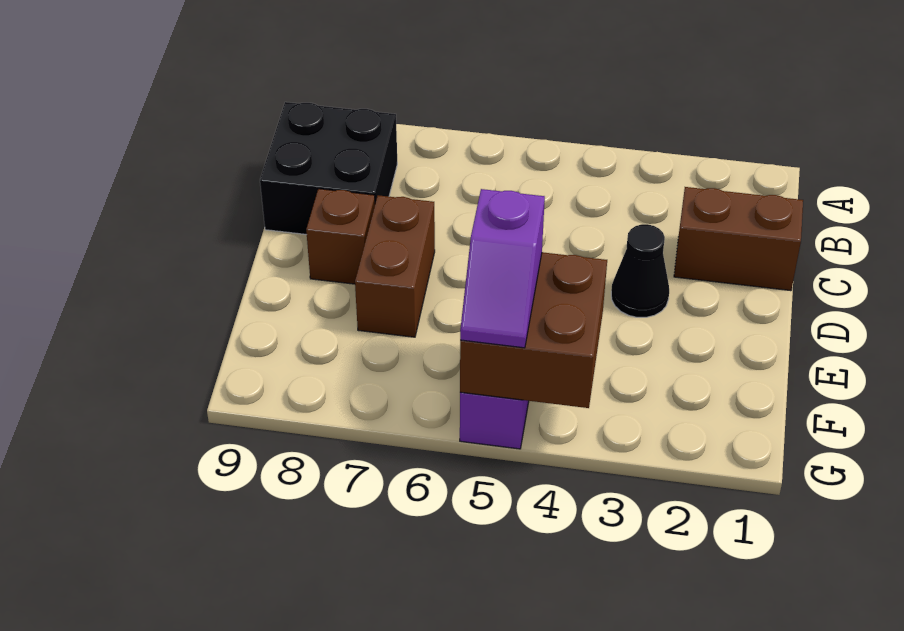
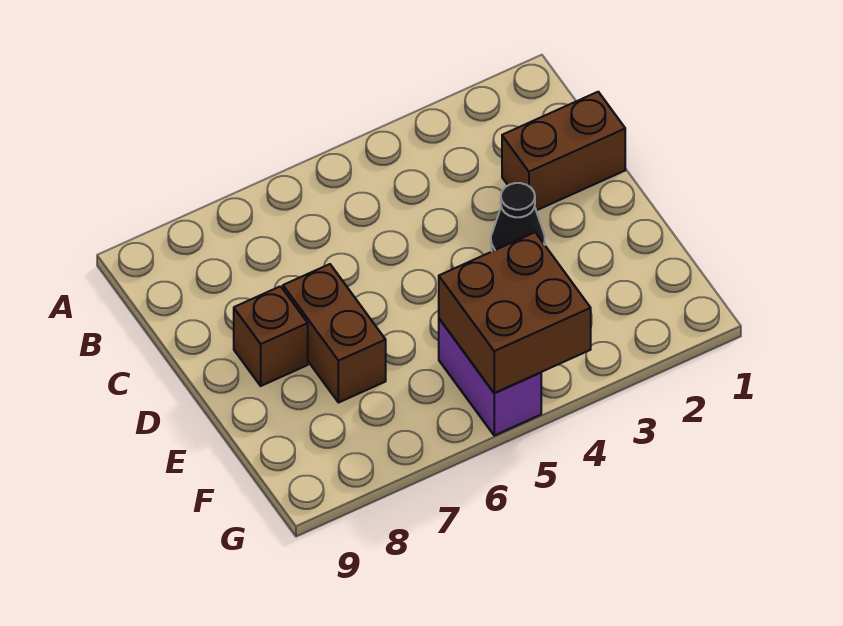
black brick B8:C9 level 1 -> none
purple slope F5:G5 level 3 top F -> none

